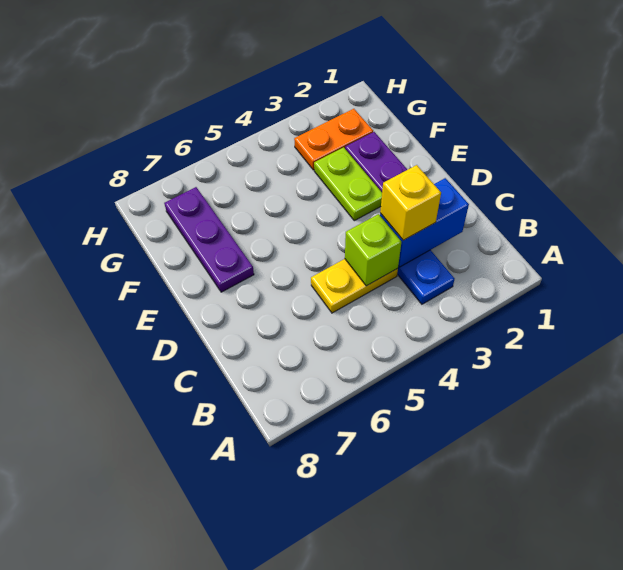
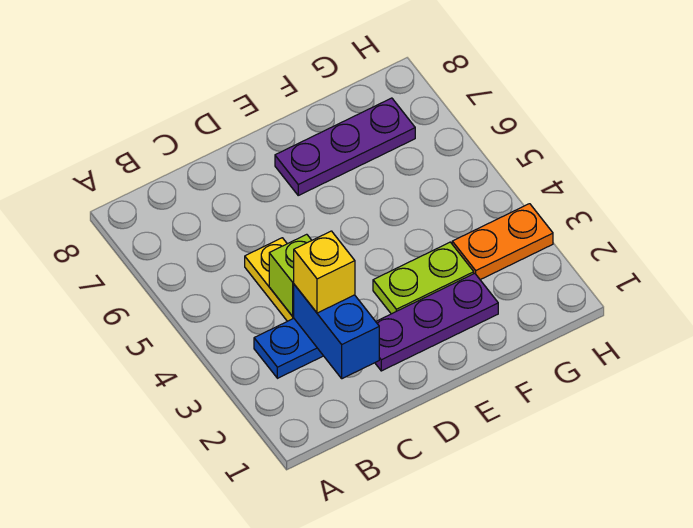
orange plate G2:G3 level 1 -> orange plate G3:H3 level 1

